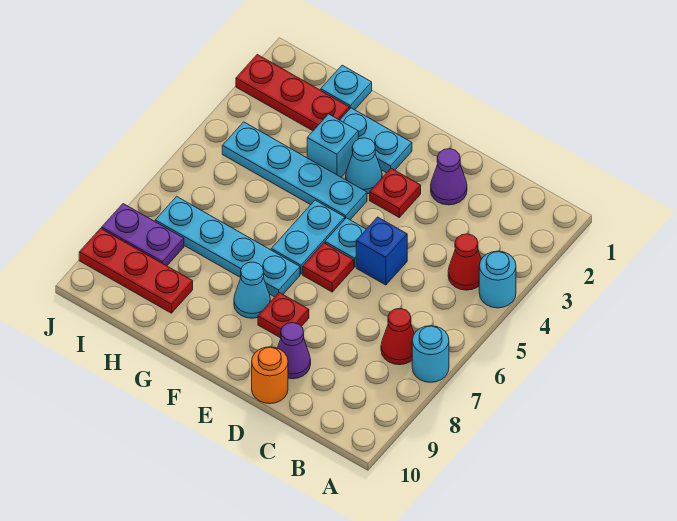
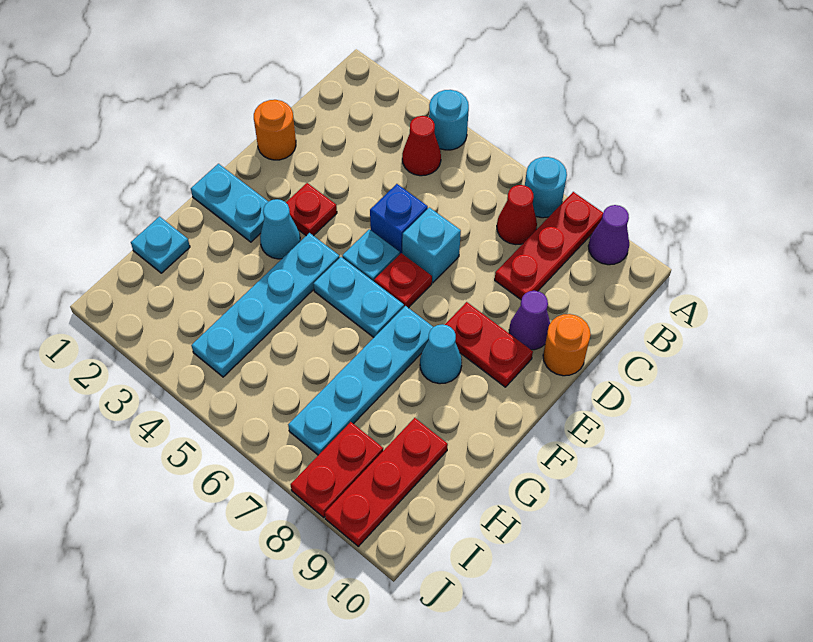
none -> orange round brick D1 level 1
purple cone D2 level 1 -> purple cone A9 level 1
red plate E8 level 1 -> red plate E8:E9 level 1
cyan plate F2:G2 level 1 -> cyan plate F1:F2 level 1
cyan brick G3 level 1 -> cyan brick D6 level 1
red plate H2:J2 level 1 -> red plate A8:C8 level 1
purple plate I8:J8 level 1 -> red plate I8:J8 level 1

